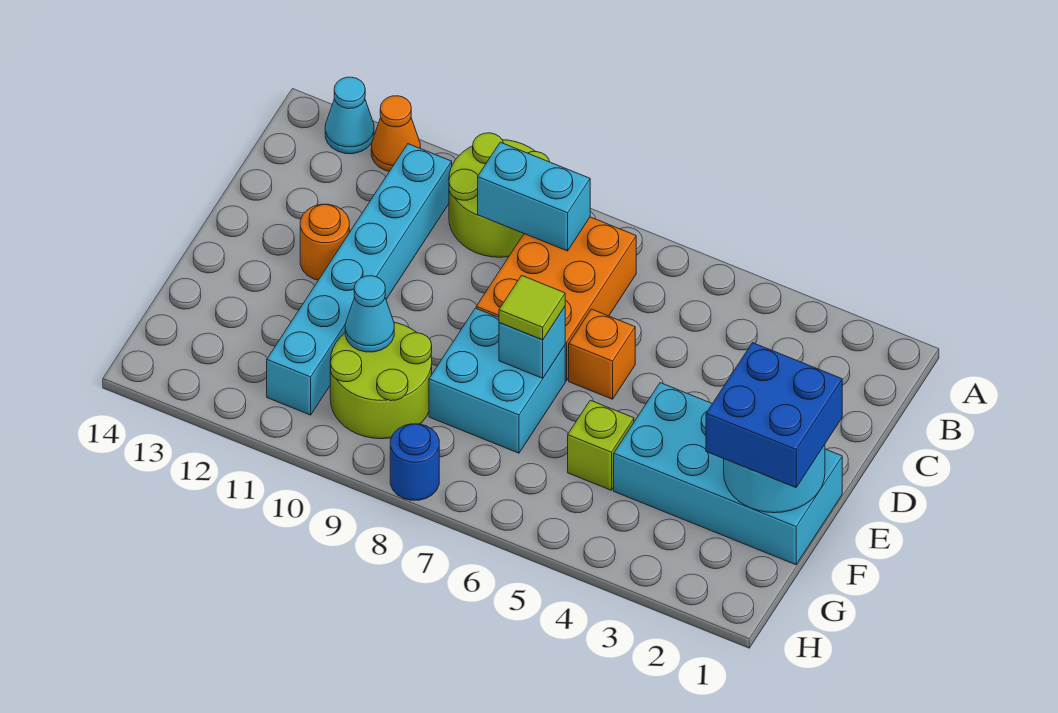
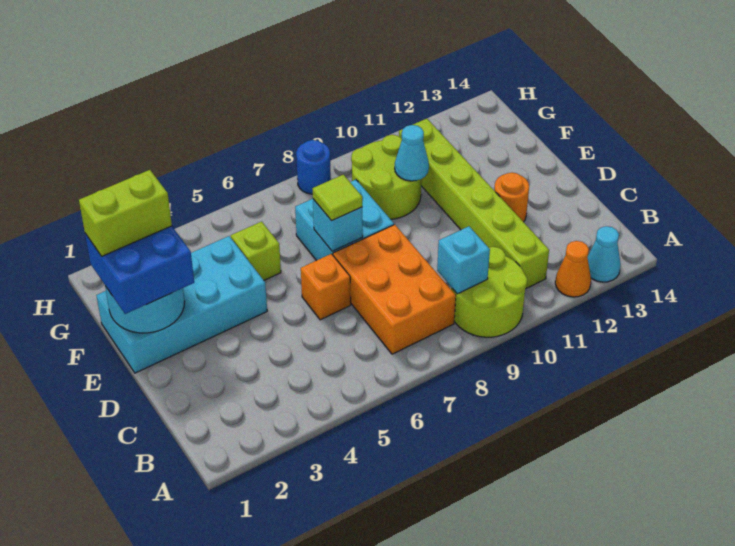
cyan brick B8:B9 level 2 -> cyan brick B9 level 2
cyan brick B11:G11 level 1 -> lime brick B11:G11 level 1
none -> lime brick F1:F2 level 4

